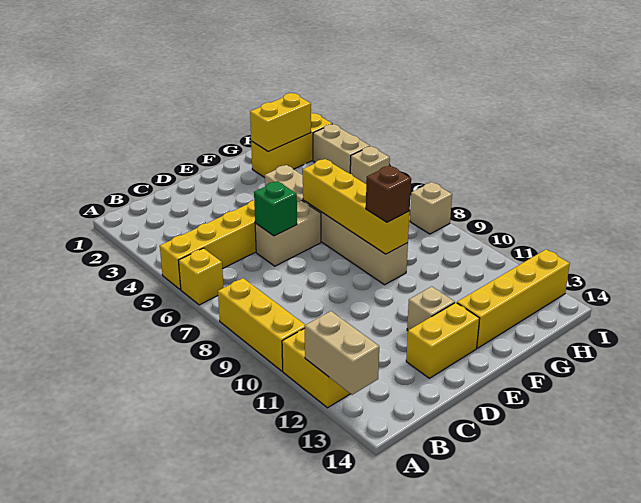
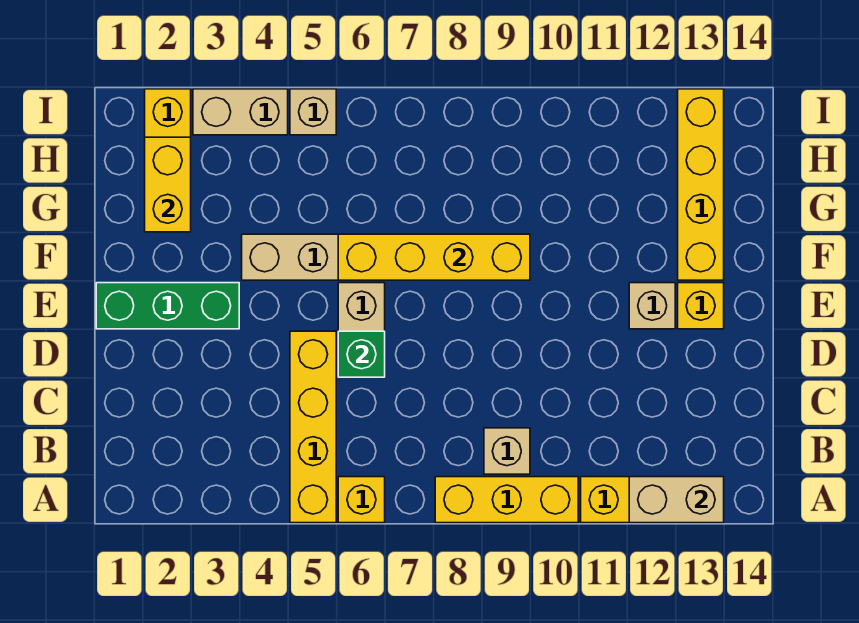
yellow brick D13:E13 level 1 -> yellow brick E13 level 1
none -> green brick E1:E3 level 1
brown brick F9 level 3 -> none
tan brick I8 level 1 -> tan brick B9 level 1

